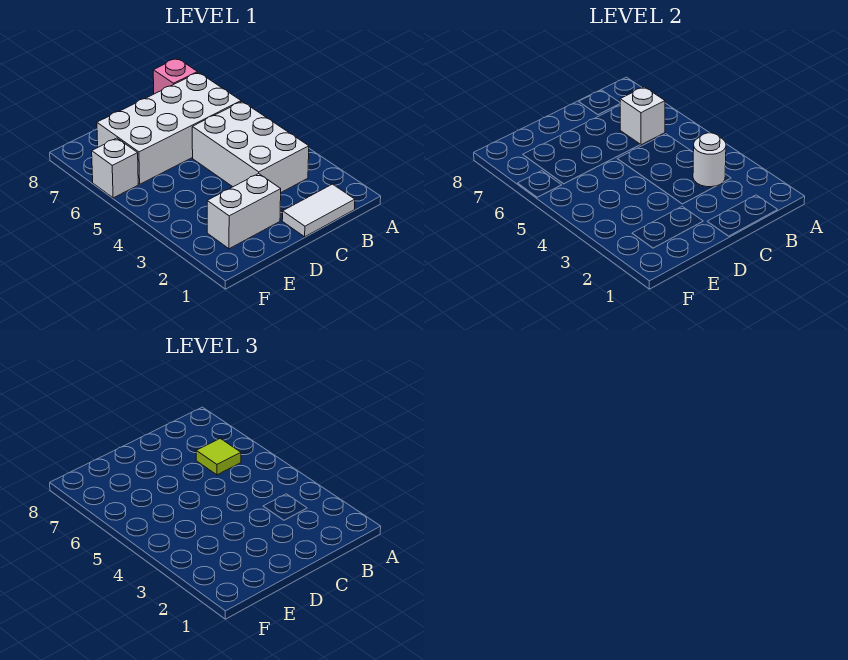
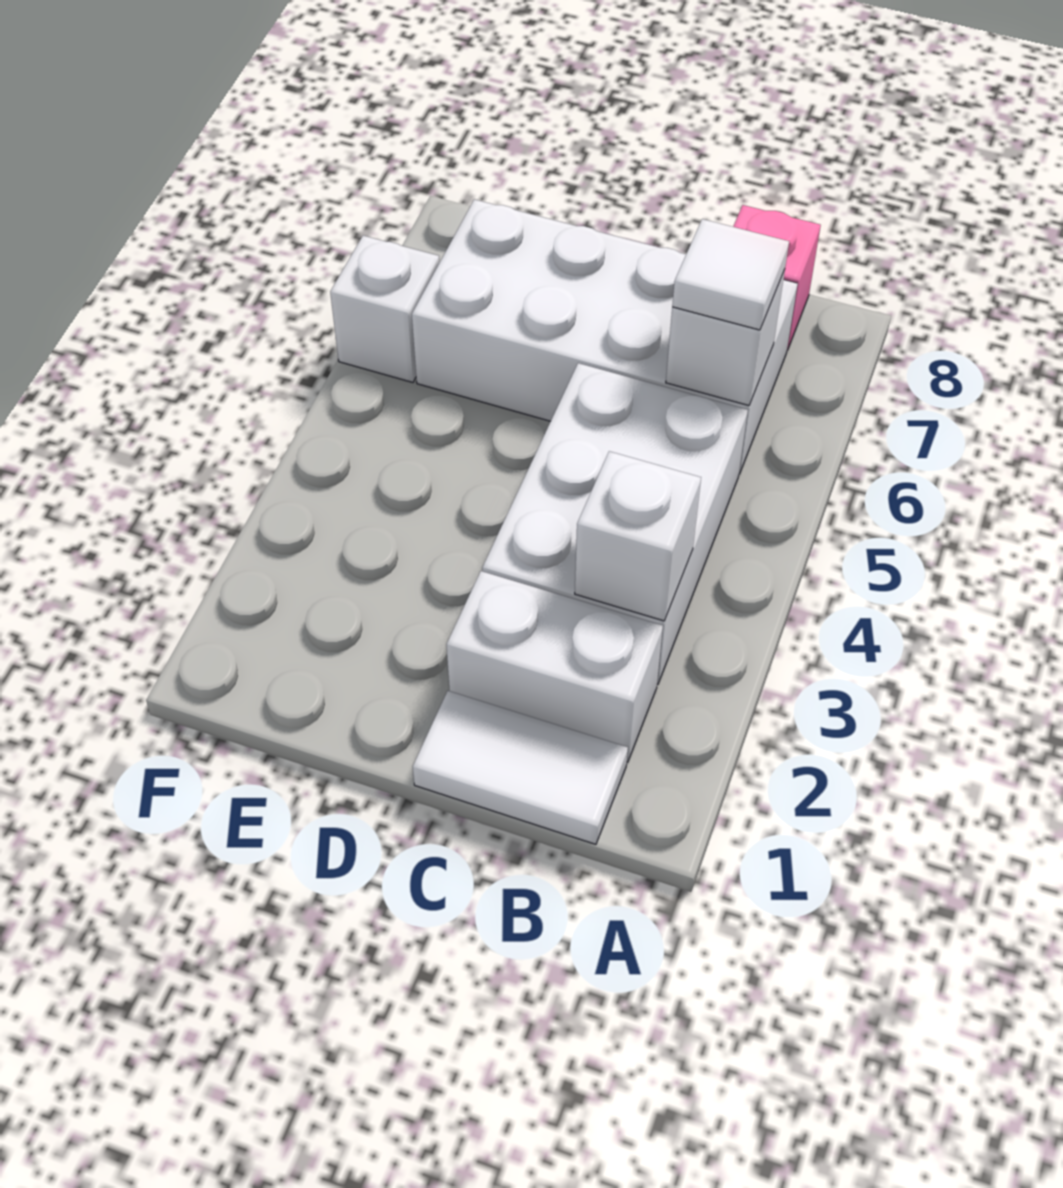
white round brick B3 level 2 -> white brick B3 level 2
lime tile B6 level 3 -> white tile B6 level 3
white brick D2:E2 level 1 -> white brick B2:C2 level 1

